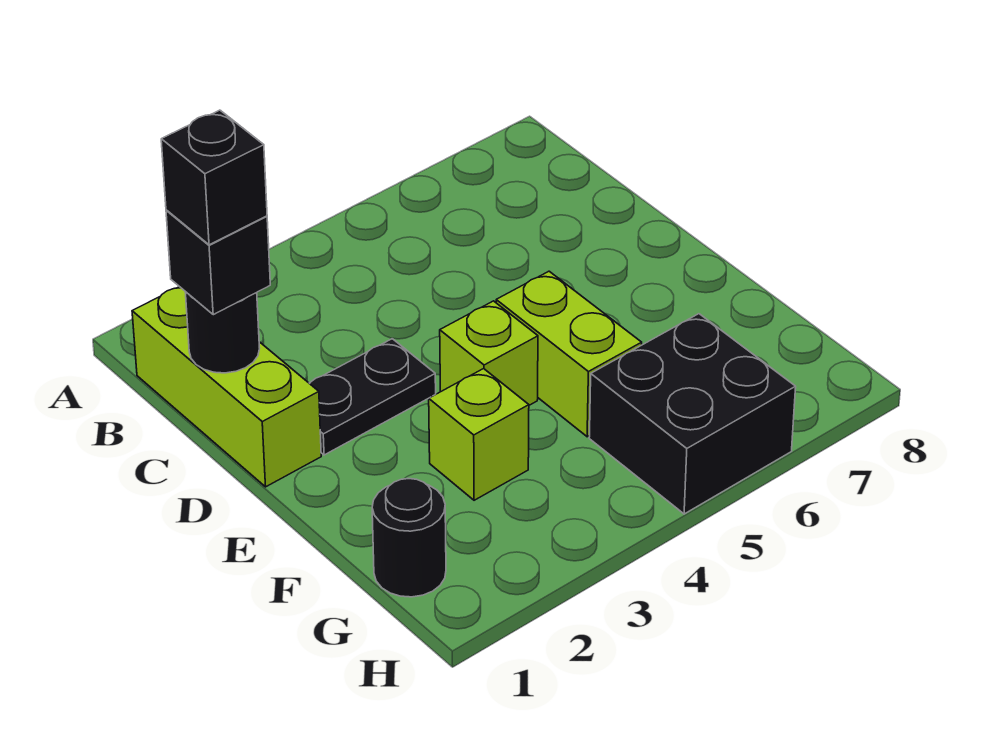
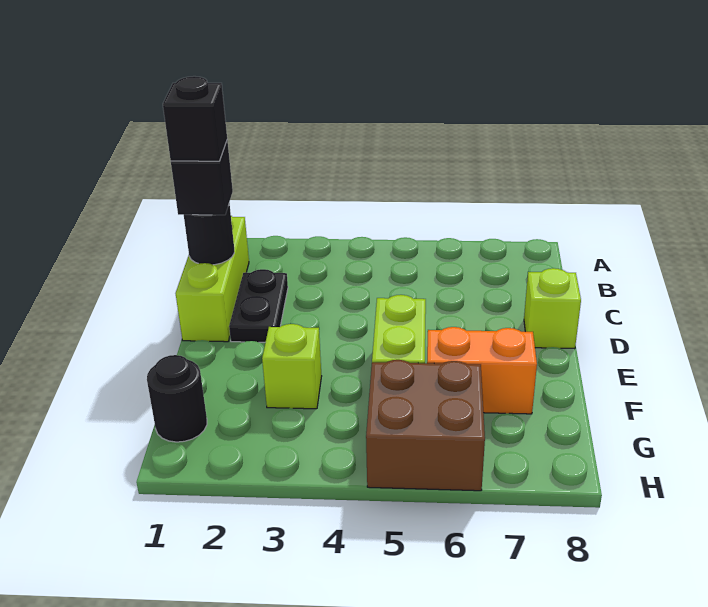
black plate D2:D3 level 1 -> black plate C2:D2 level 1
lime brick E4 level 1 -> lime brick D8 level 1
none -> orange brick F6:F7 level 1
black brick G5:H6 level 1 -> brown brick G5:H6 level 1

